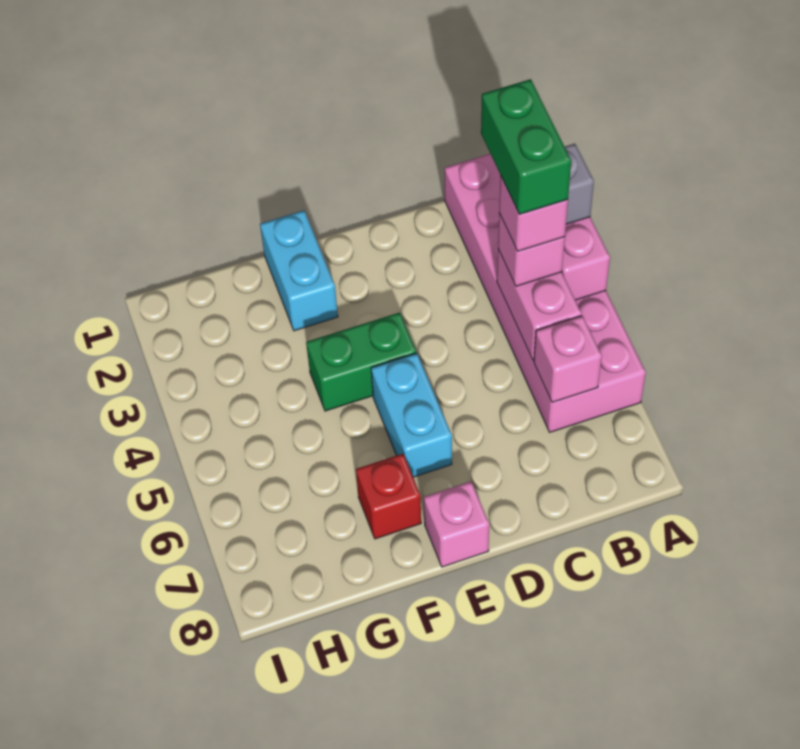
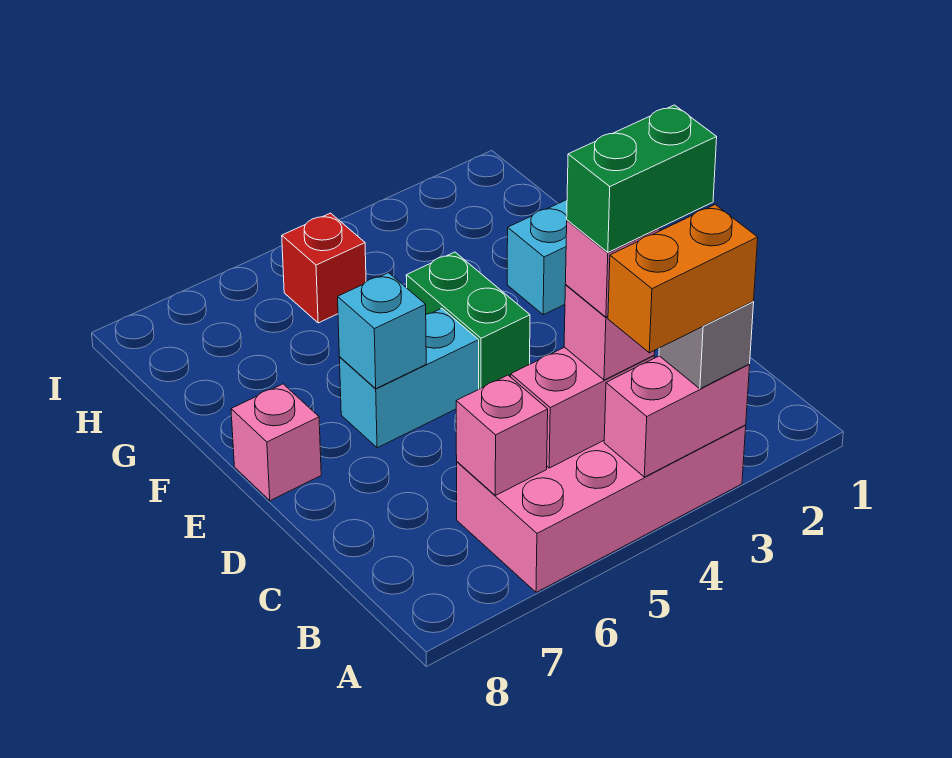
pink brick A1:B6 level 1 -> pink brick A3:B6 level 1
none -> orange brick A3:A4 level 4
none -> cyan brick E6 level 2
red brick F7 level 1 -> red brick H5 level 1

